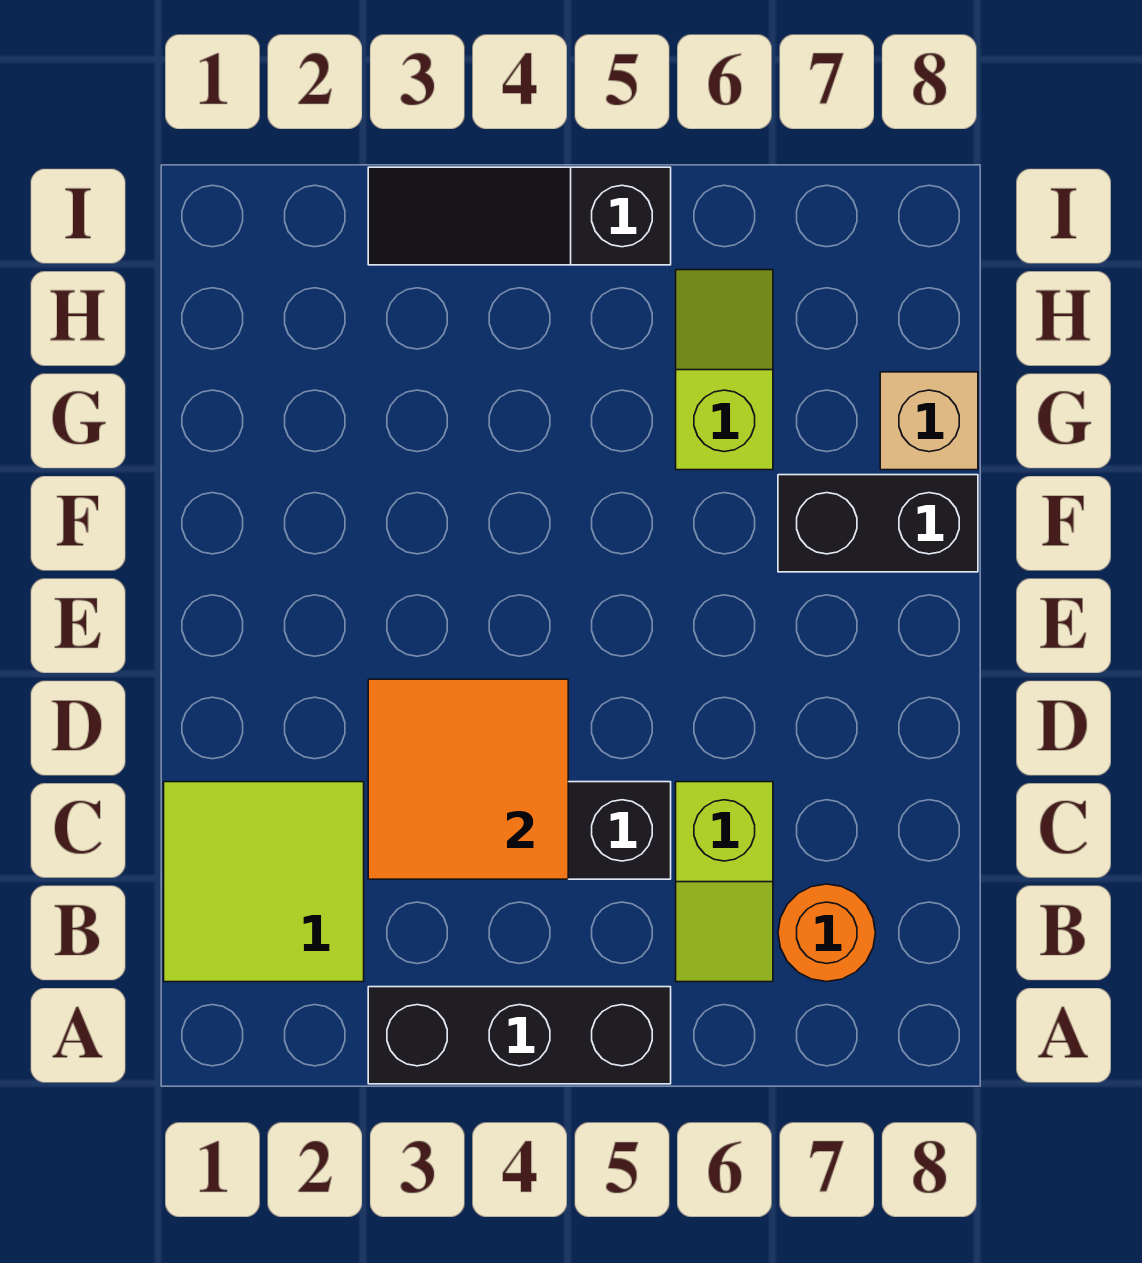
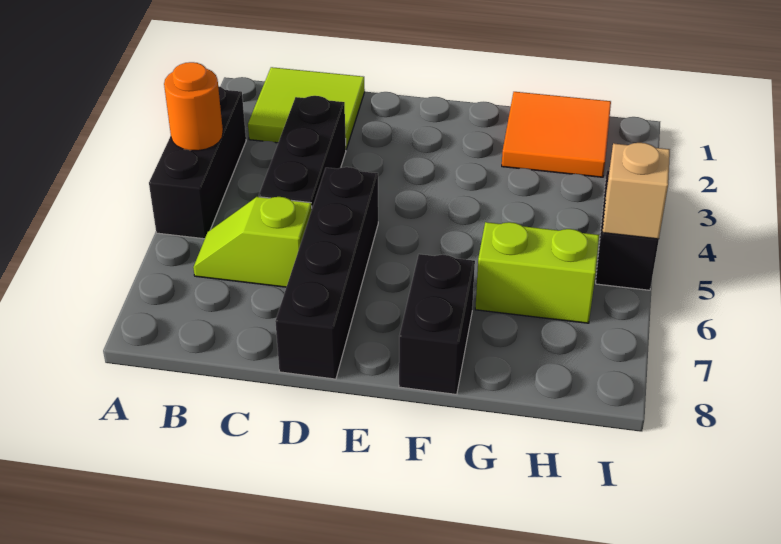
orange round brick B7 level 1 -> orange round brick A4 level 2
orange tile C3:D4 level 2 -> orange tile G1:H2 level 1
none -> black brick D5:D8 level 1
lime slope G6:H6 level 1 top G -> lime brick G6:H6 level 1
tan brick G8 level 1 -> tan brick I5 level 2

